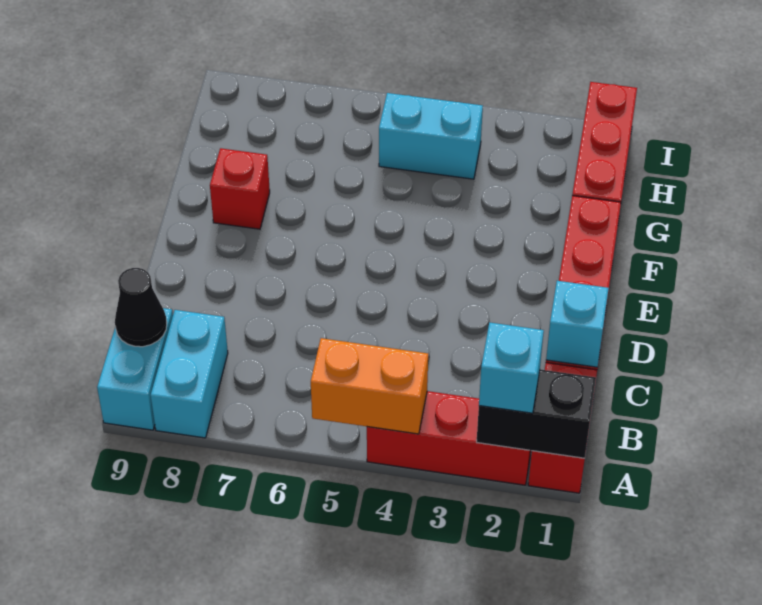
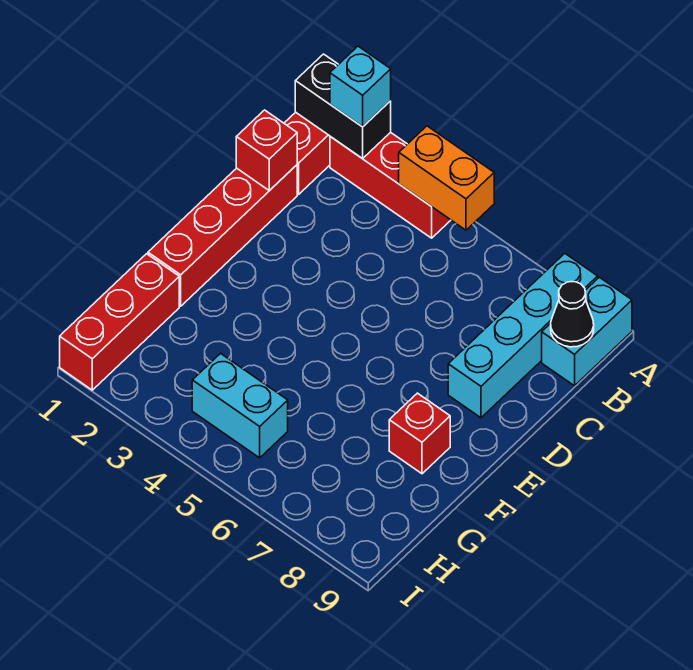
cyan brick A8:B8 level 1 -> cyan brick A8:D8 level 1
cyan brick C1 level 2 -> red brick C1 level 2

